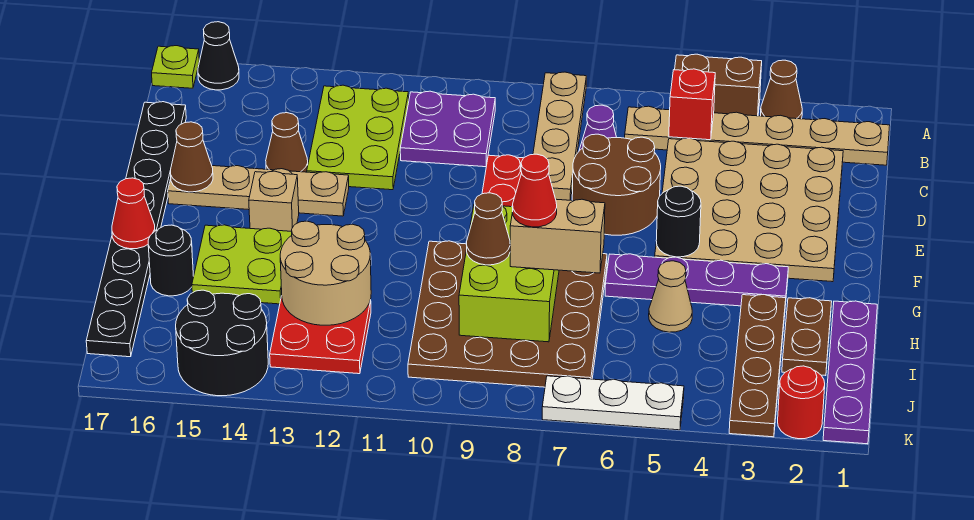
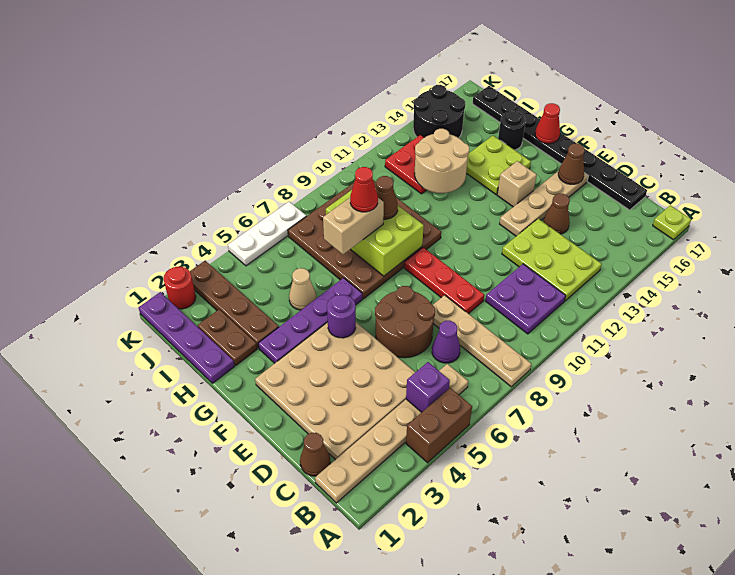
brown cone A3 level 1 -> brown cone C1 level 1
black cone A16 level 1 -> none
red brick B5 level 2 -> purple brick B5 level 2
black round brick F5 level 2 -> purple round brick F5 level 2

